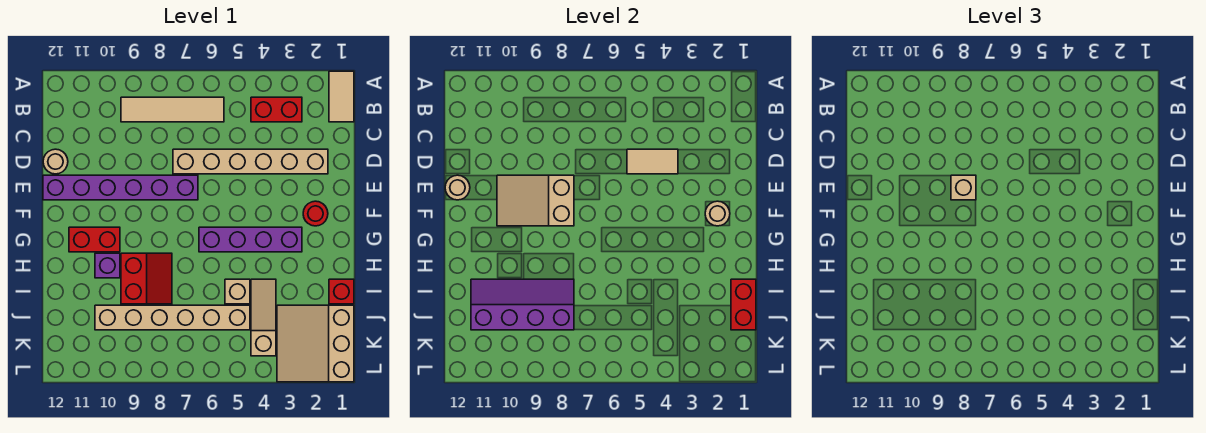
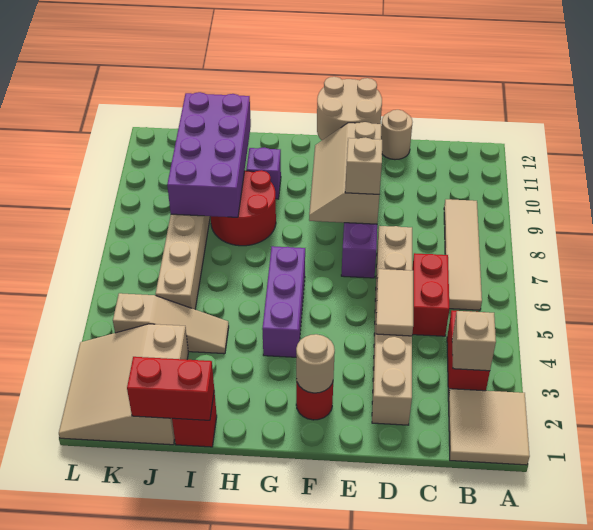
tan tile A1:B1 level 1 -> tan tile A1:B2 level 1
tan slope E8:F10 level 2 top 8 -> tan slope E8:F10 level 2 top E
tan round brick E12 level 2 -> tan round brick E11:F12 level 2
purple brick G3:G6 level 1 -> purple brick G4:G6 level 1
red brick G10:G11 level 1 -> red brick C5:C6 level 1
red slope H8:I9 level 1 top 9 -> red round brick H8:I9 level 1
tan brick I5 level 1 -> tan brick B3 level 2
purple slope I8:J11 level 2 top J -> purple brick I8:J11 level 2
tan slope J1:L3 level 1 top 1 -> tan slope J1:L3 level 1 top J

